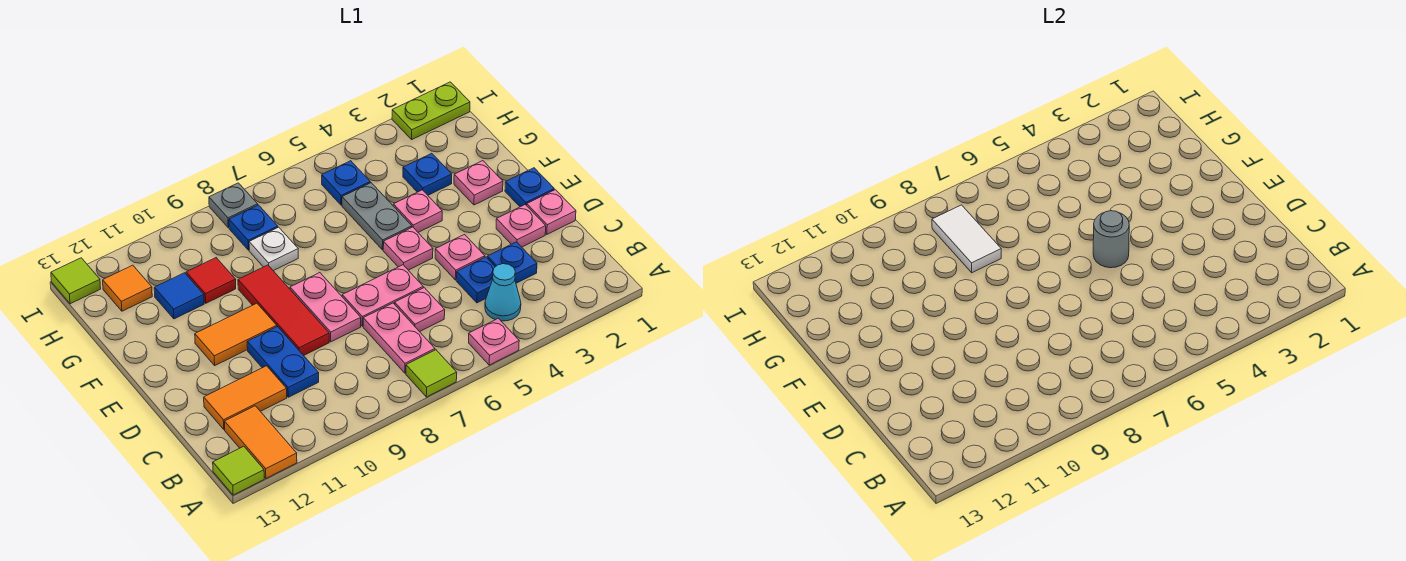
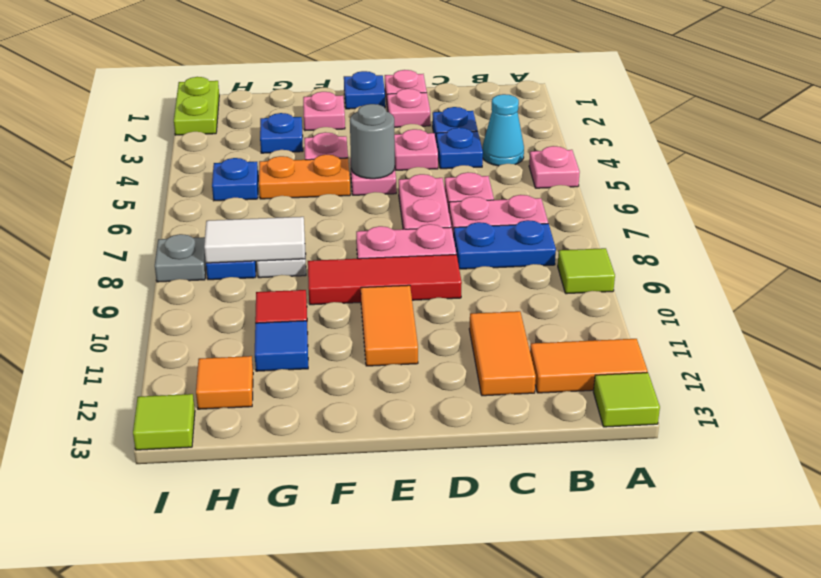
lime tile A7 level 1 -> lime tile A9 level 1
blue plate C10:D10 level 1 -> blue plate B8:C8 level 1
grey plate F5:G5 level 1 -> orange plate F5:G5 level 1

